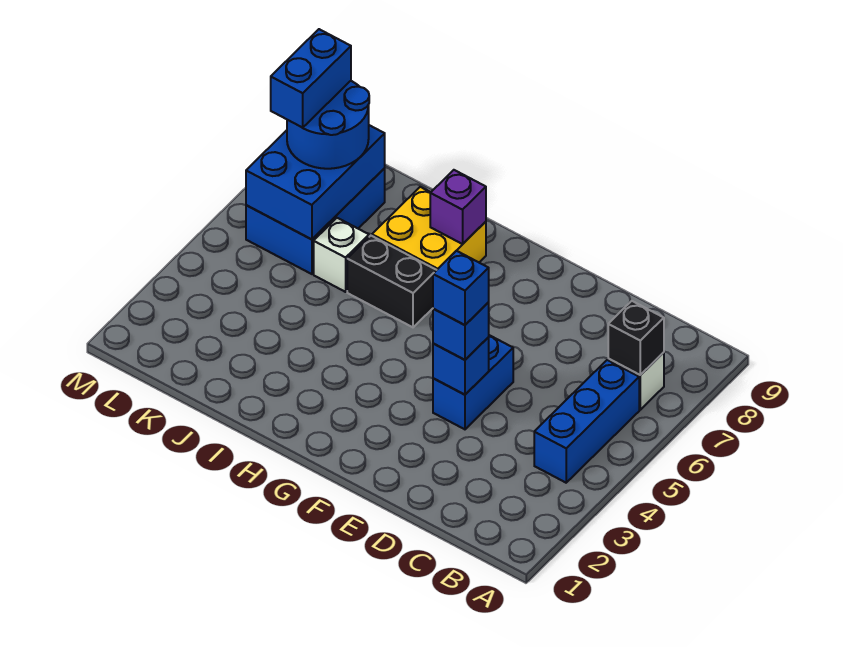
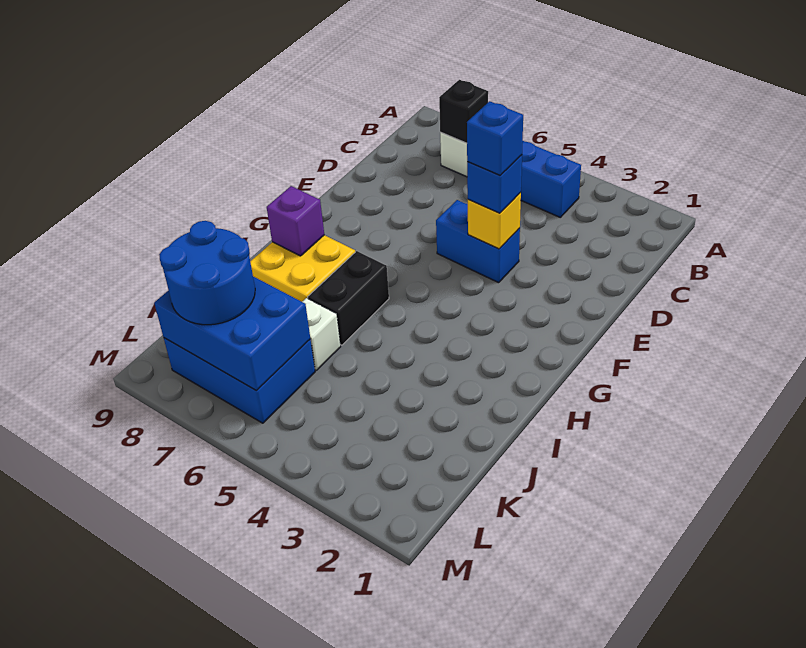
blue brick E4 level 2 -> yellow brick E4 level 2
blue brick L7:L8 level 4 -> none

